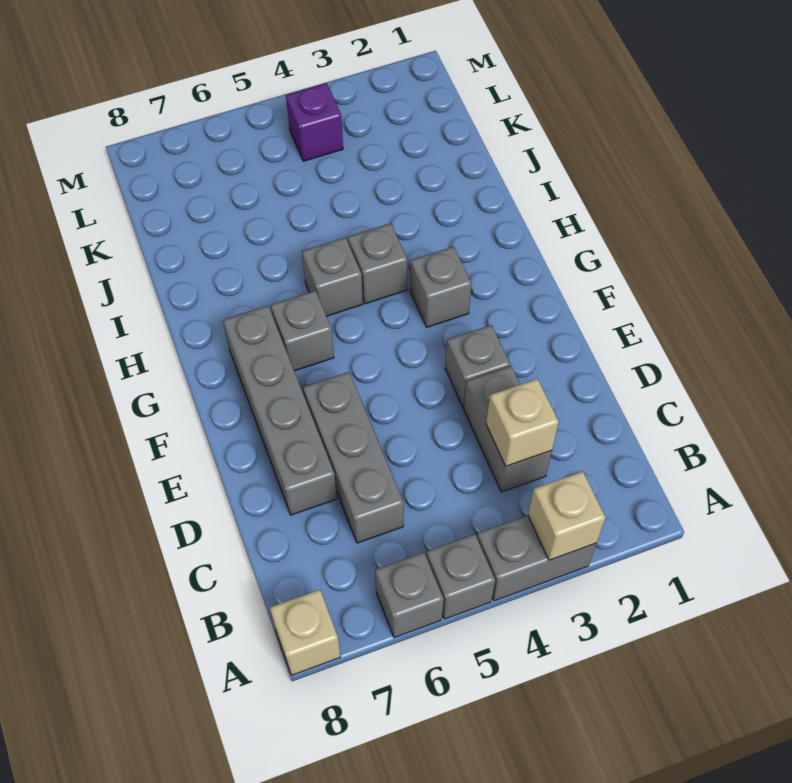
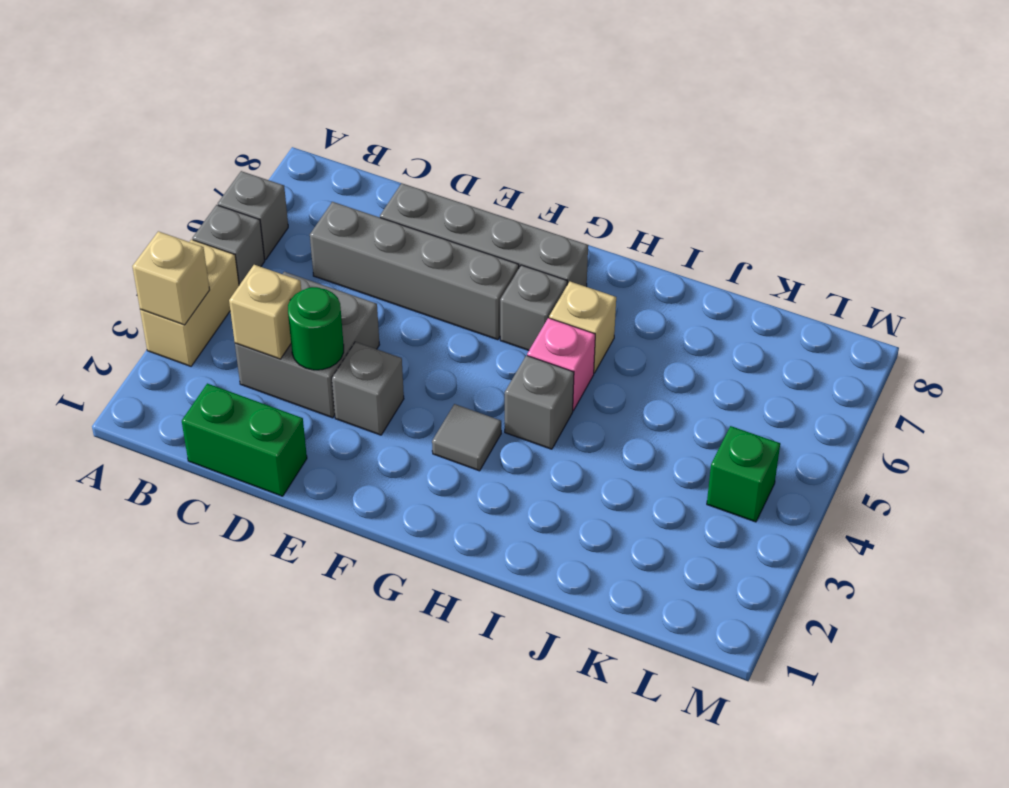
grey brick A3:A4 level 1 -> tan brick A3:A4 level 1
tan brick A8 level 1 -> tan brick H6 level 1
none -> green brick C1:D1 level 1
grey brick C3:D3 level 1 -> grey brick C3:D4 level 1
grey brick C6:E6 level 1 -> grey brick C6:F6 level 1
none -> green round brick D3 level 2
grey brick G3 level 1 -> grey tile G3 level 1
grey brick H5 level 1 -> pink brick H5 level 1
purple brick L4 level 1 -> green brick L4 level 1

